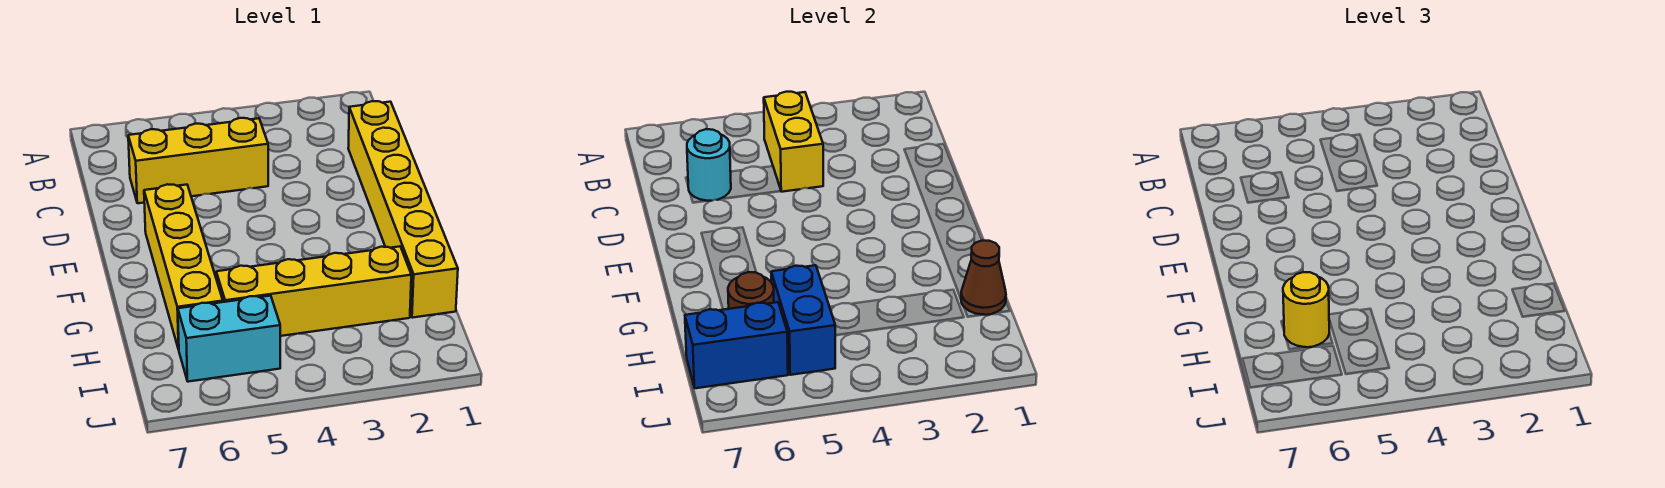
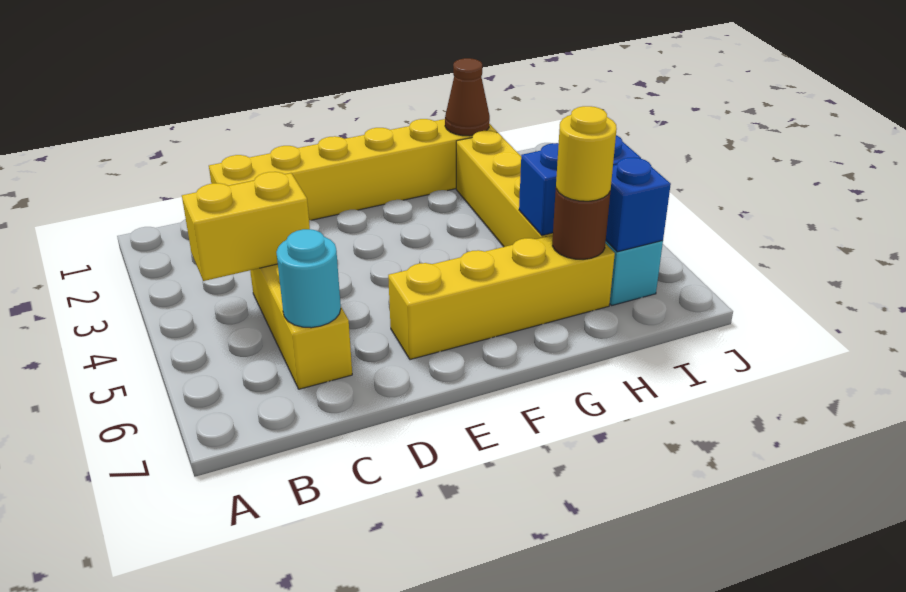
blue brick I6:I7 level 2 -> blue brick I6 level 2

